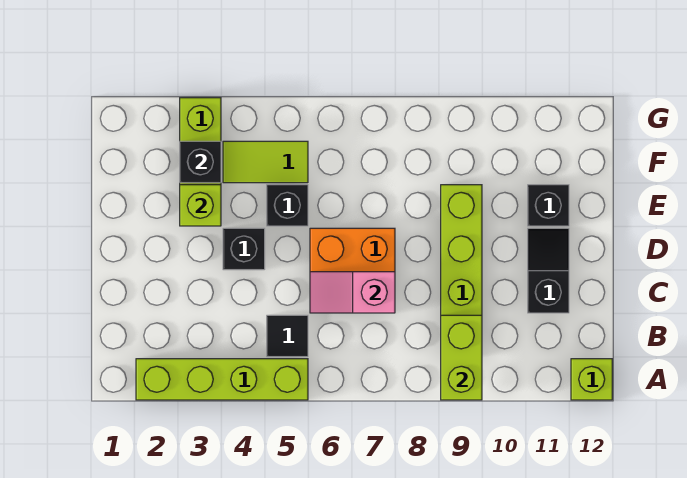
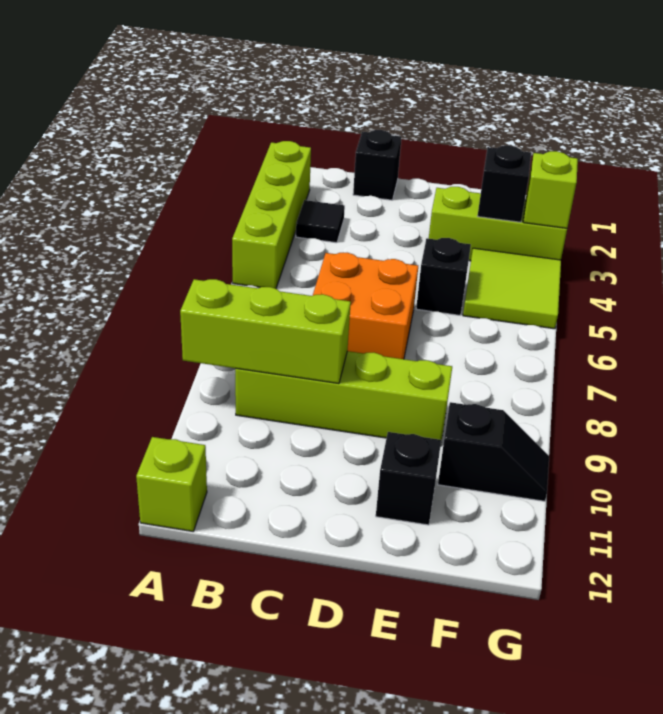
lime brick A9:B9 level 2 -> lime brick A9:C9 level 2
black tile B5 level 1 -> black tile B3 level 1
pink slope C6:C7 level 2 top 7 -> none
black slope C11:D11 level 1 top C -> black slope F10:G10 level 1 top F
black brick D4 level 1 -> black brick C1 level 1
lime brick E3 level 2 -> lime brick G3 level 2
lime tile F4:F5 level 1 -> lime tile F4:G5 level 1

